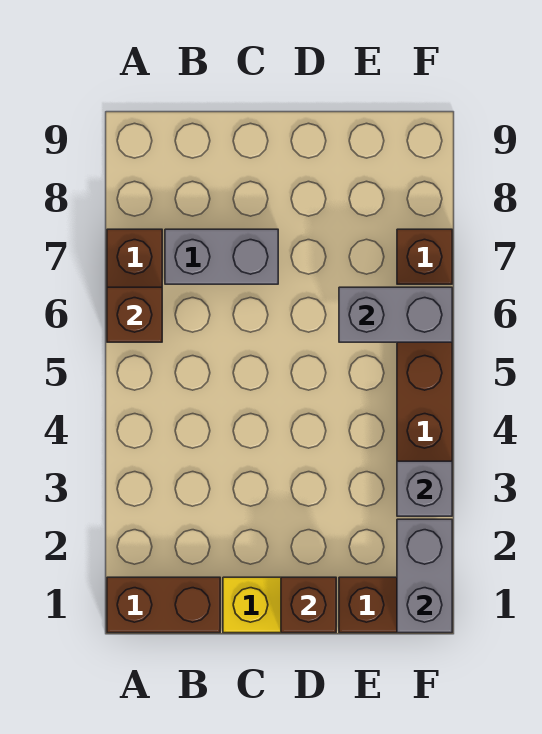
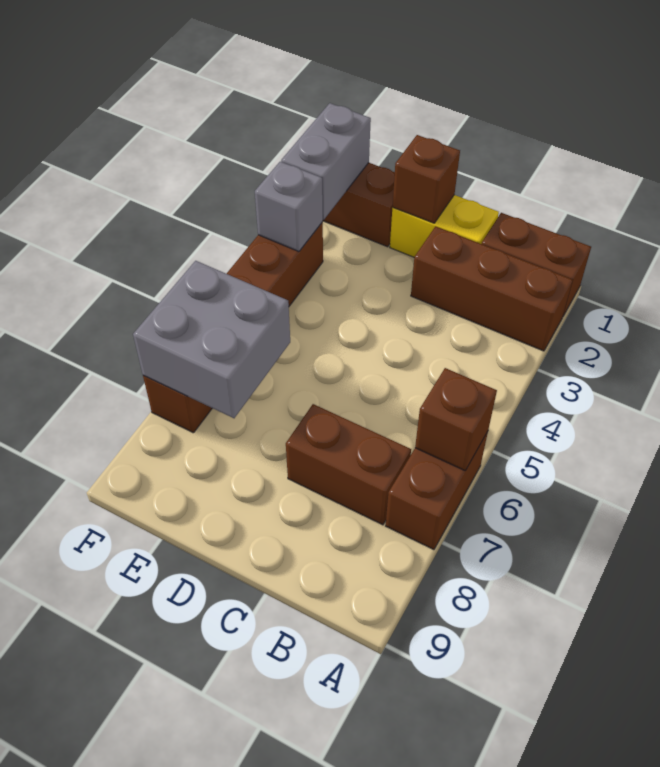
none -> brown brick A2:C2 level 1
grey brick B7:C7 level 1 -> brown brick B7:C7 level 1
grey brick E6:F6 level 2 -> grey brick E6:F7 level 2

